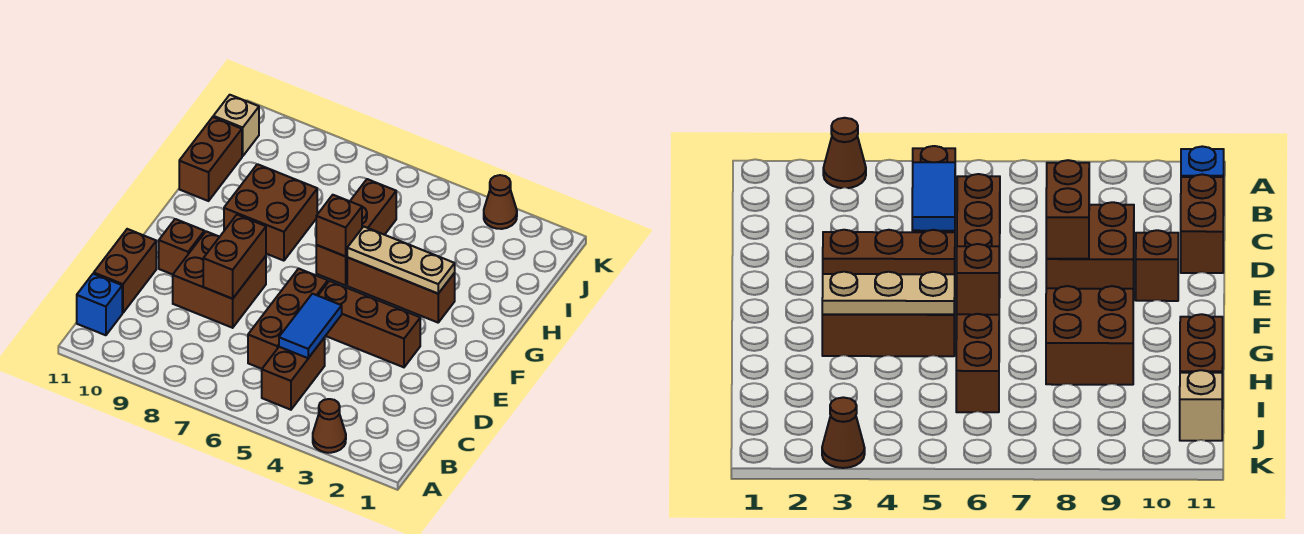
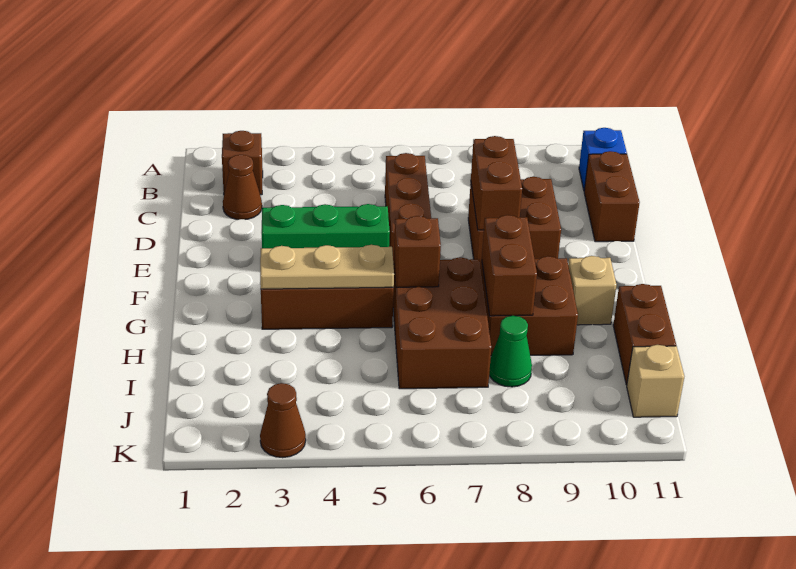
brown cone A3 level 1 -> brown cone C2 level 1
brown brick B5:C5 level 1 -> brown brick G8:H8 level 2
blue tile C5:D5 level 2 -> none
brown brick E3:E5 level 1 -> green brick E3:E5 level 1
brown brick E10 level 1 -> brown brick B2 level 1
brown brick G6:I6 level 1 -> brown brick G6:I7 level 1
none -> tan brick G10 level 1
none -> green cone I8 level 1

